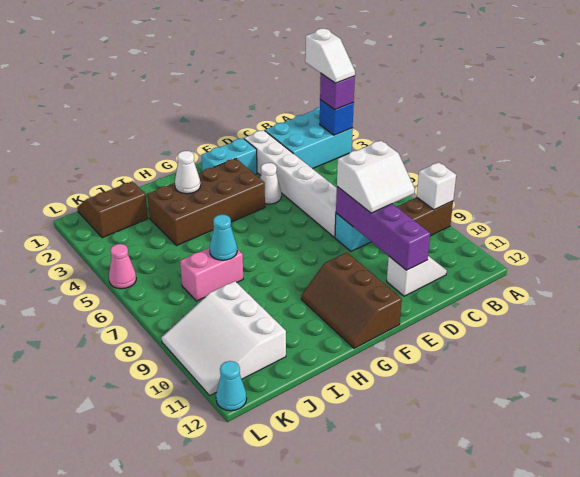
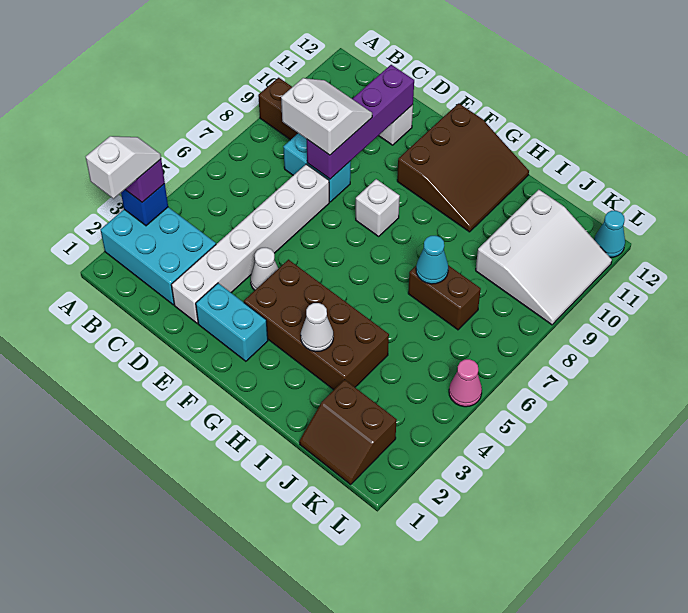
white brick A9 level 2 -> white brick F8 level 1
brown slope F10:G12 level 1 top F -> brown slope F10:H12 level 1 top F
pink brick I7:J7 level 1 -> brown brick I7:J7 level 1

